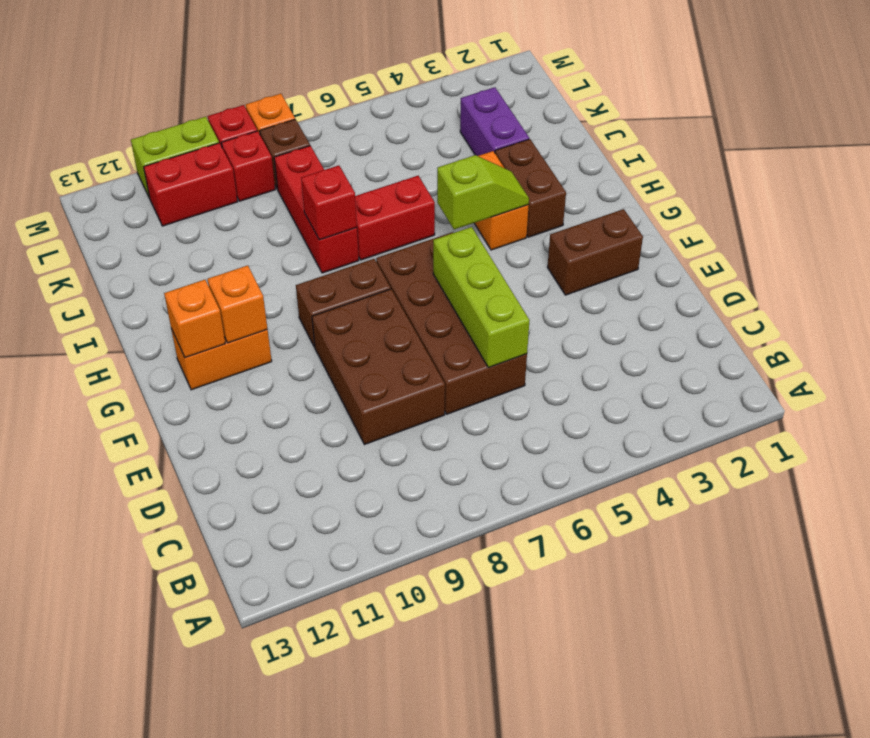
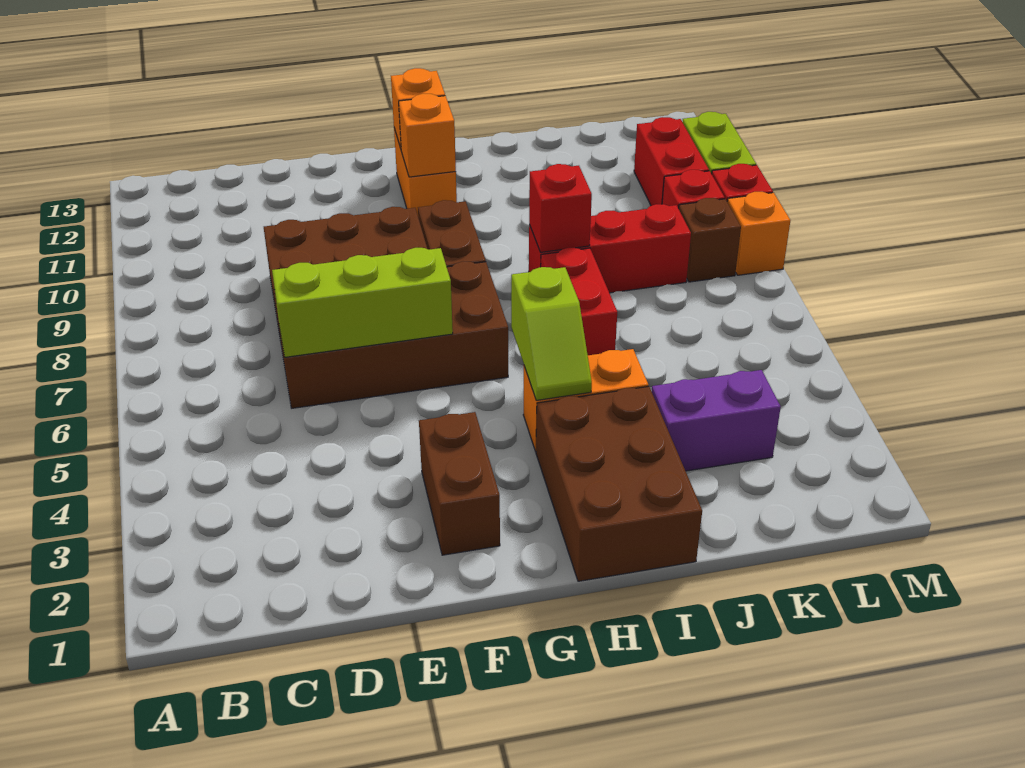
brown brick H3:I3 level 1 -> brown brick H1:I3 level 1

